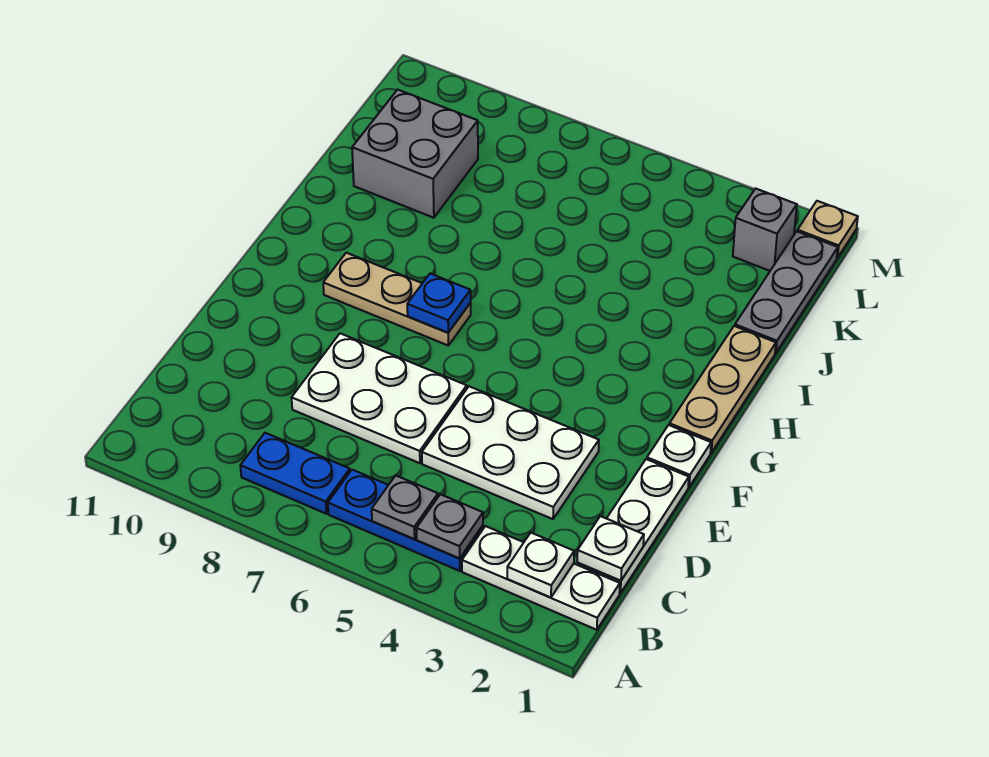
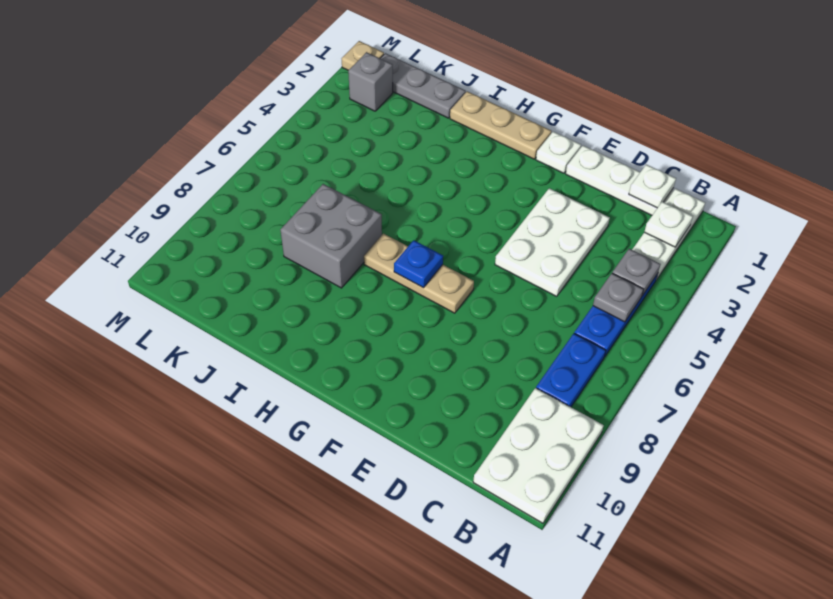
white plate D6:E8 level 1 -> white plate A9:B11 level 1
tan plate G7:G9 level 1 -> tan plate F7:H7 level 1
grey brick J9:K10 level 1 -> grey brick I7:J8 level 1

